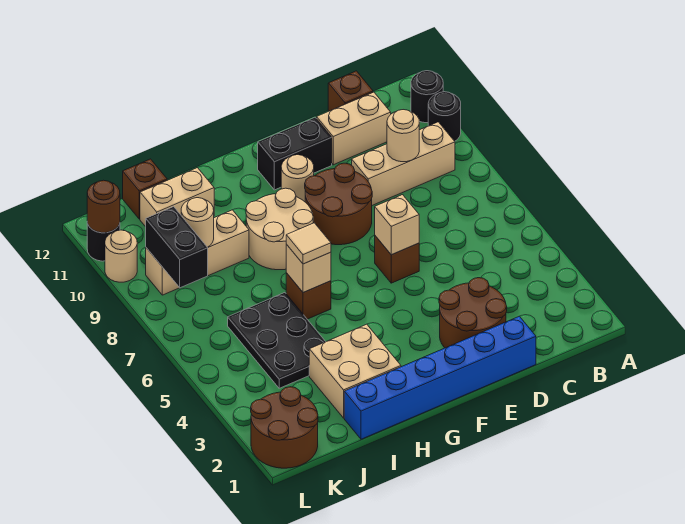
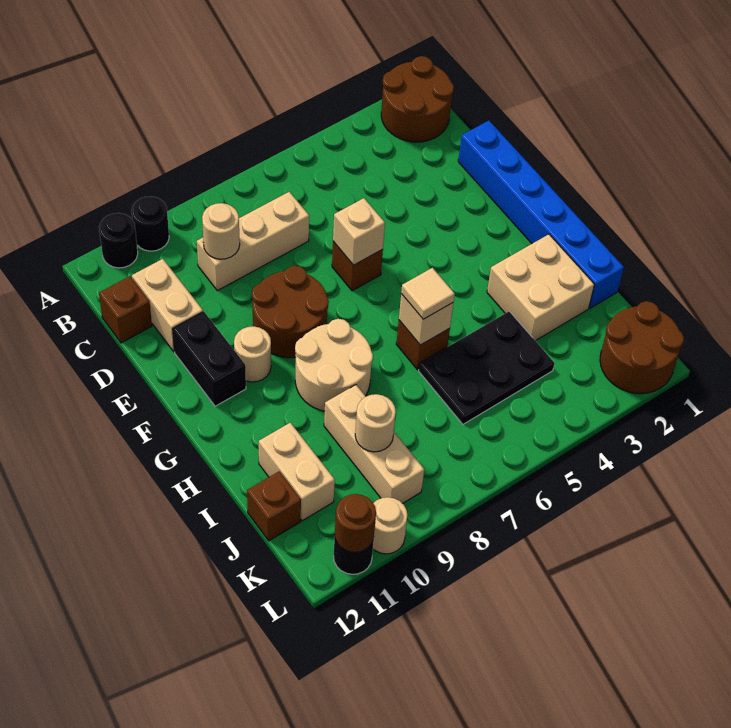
tan brick B9:D9 level 1 -> tan brick C7:C9 level 1
brown round brick D2:E3 level 1 -> brown round brick A1:B2 level 1
black brick K8:K9 level 2 -> none

